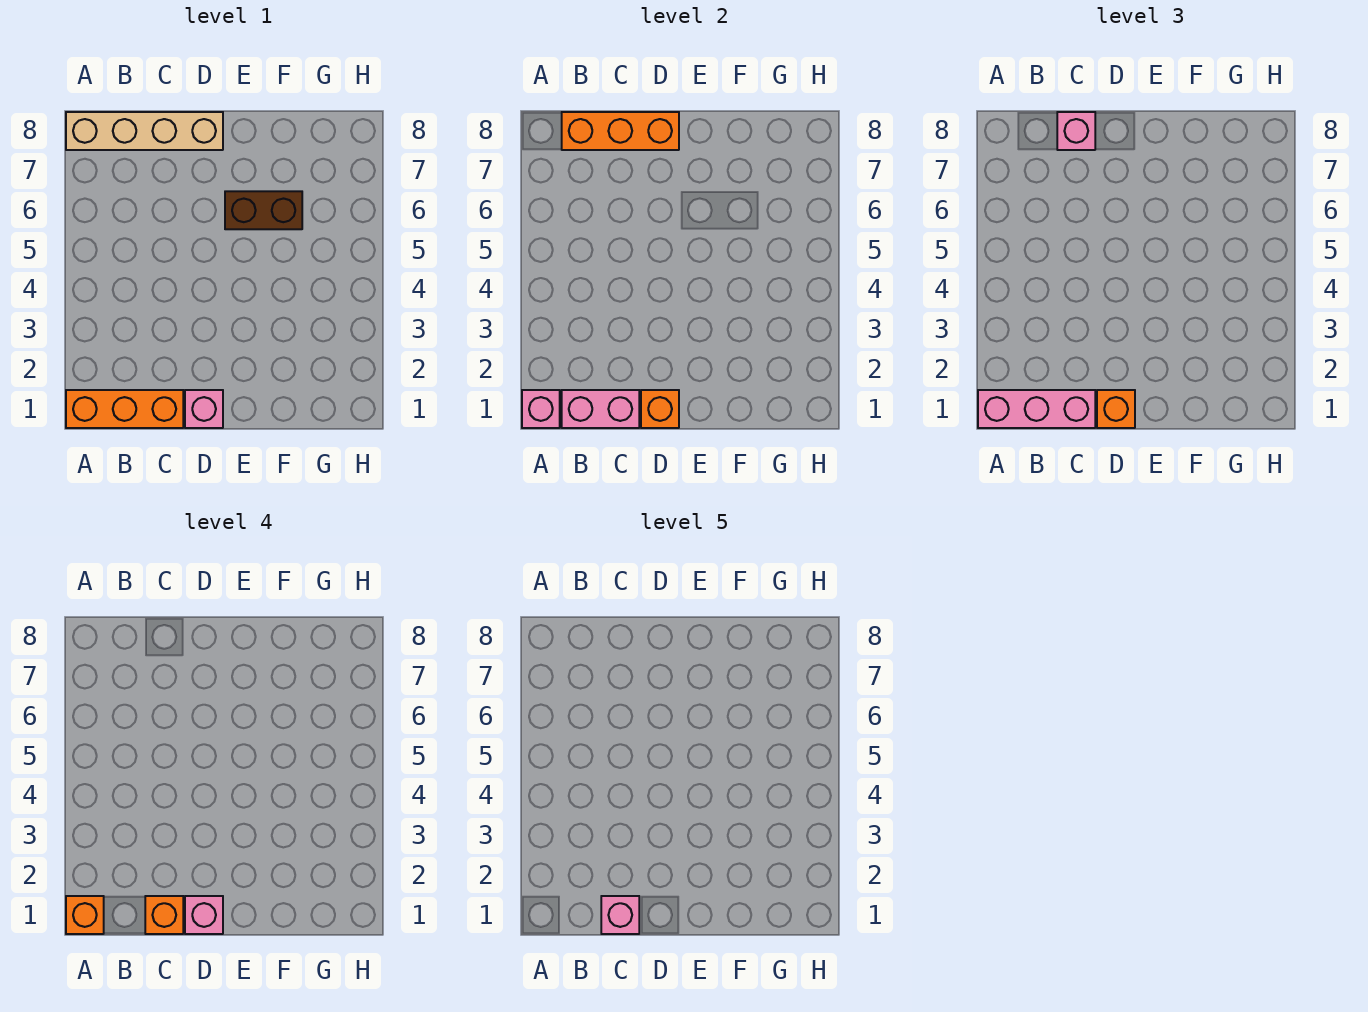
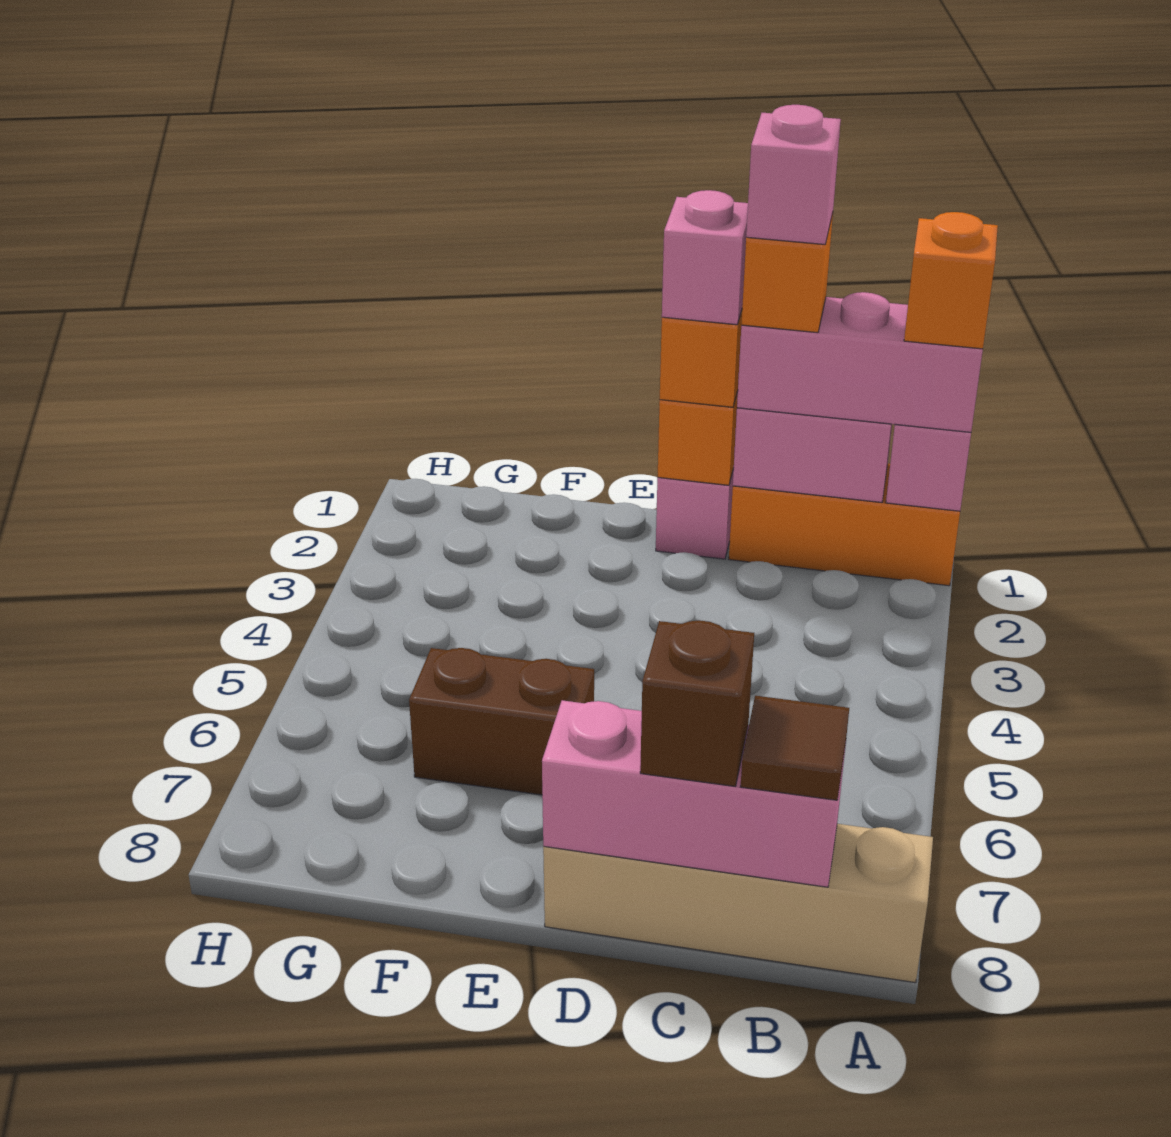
orange brick B8:D8 level 2 -> pink brick B8:D8 level 2
none -> brown tile B8 level 3
pink brick C8 level 3 -> brown brick C8 level 3

